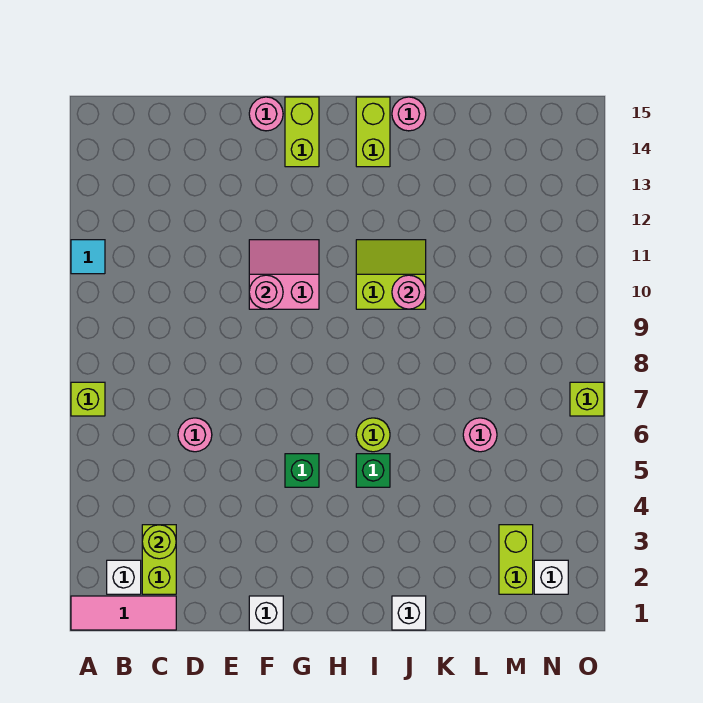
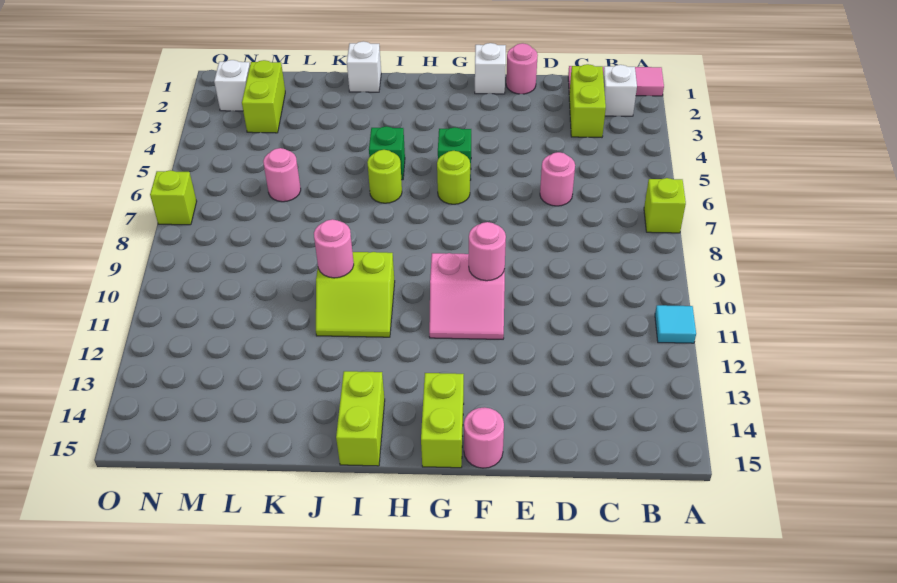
lime round brick C3 level 2 -> lime round brick G6 level 1
pink round brick J15 level 1 -> pink round brick E1 level 1

